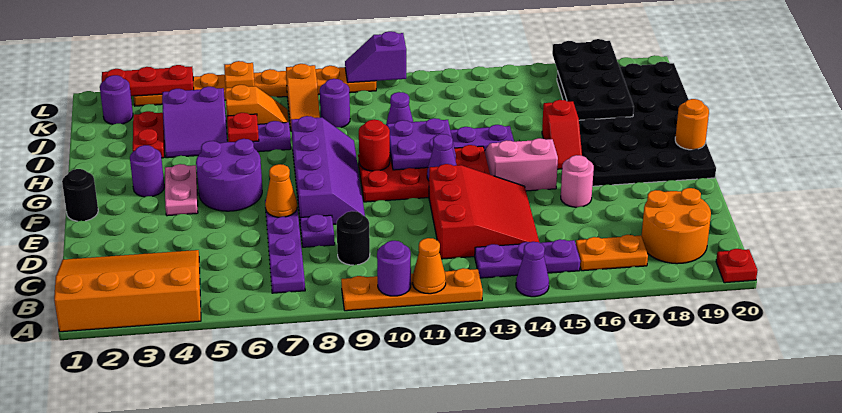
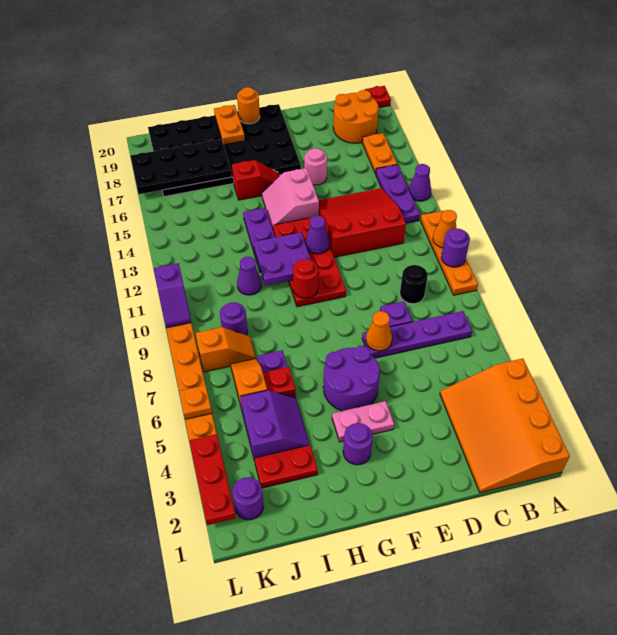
purple slope E8:H9 level 1 top 8 -> none
black round brick F1 level 1 -> none
none -> orange plate H19:H20 level 2

